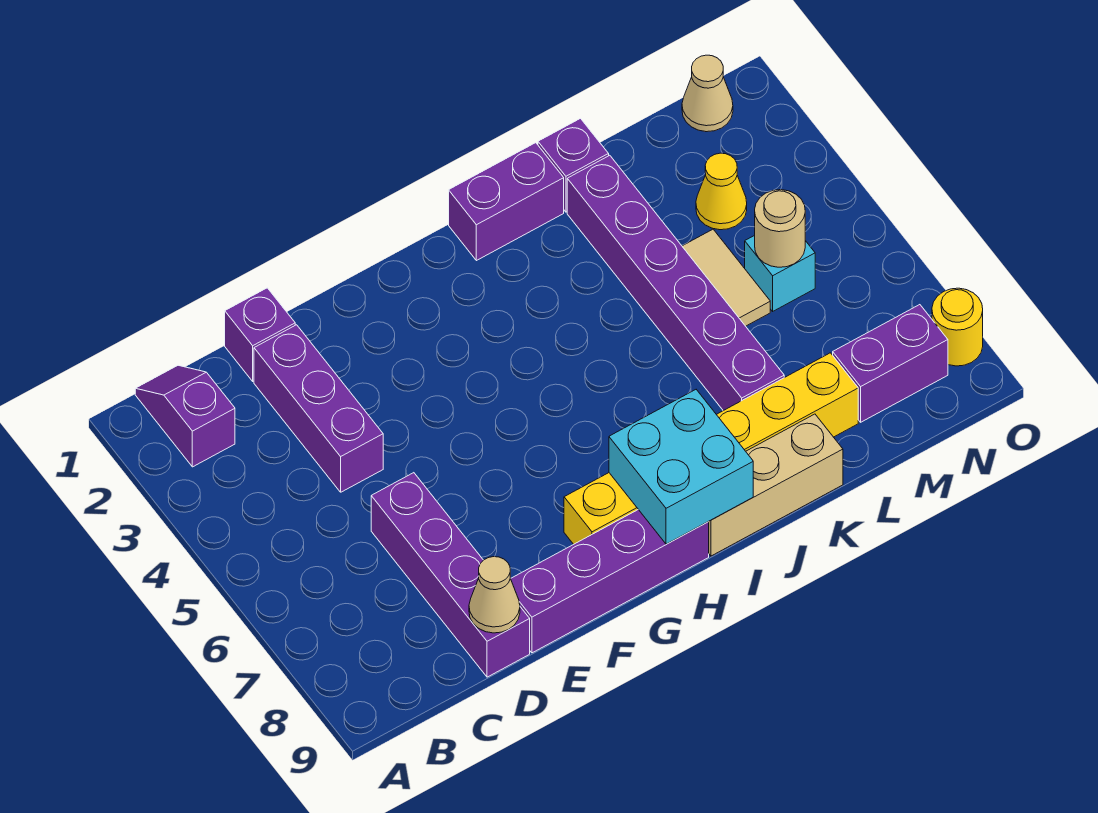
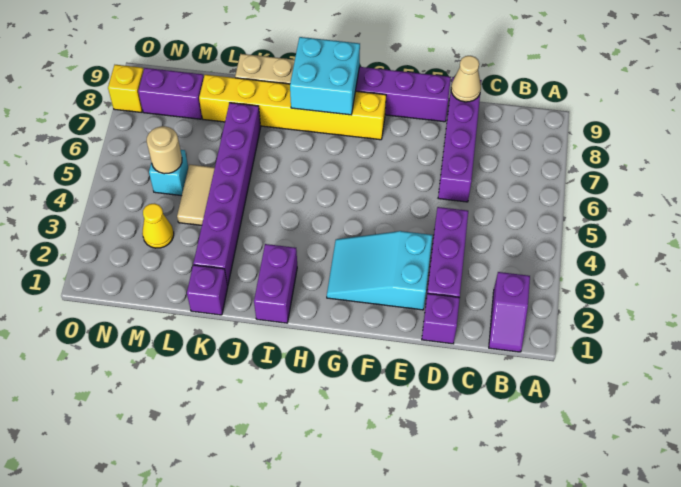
none -> cyan slope E2:G3 level 1 top E
purple brick I1:J1 level 1 -> purple brick I1:I2 level 1
tan cone N1 level 1 -> none
yellow round brick O8 level 1 -> yellow brick O8 level 1

